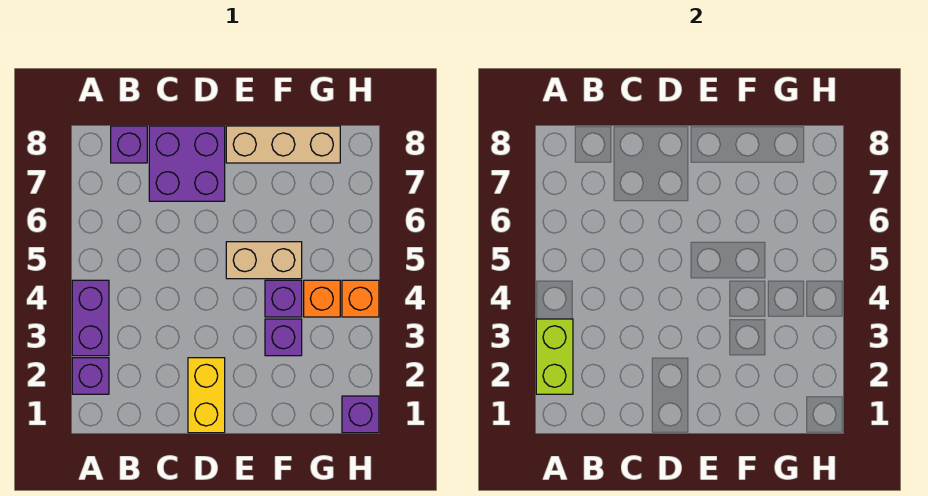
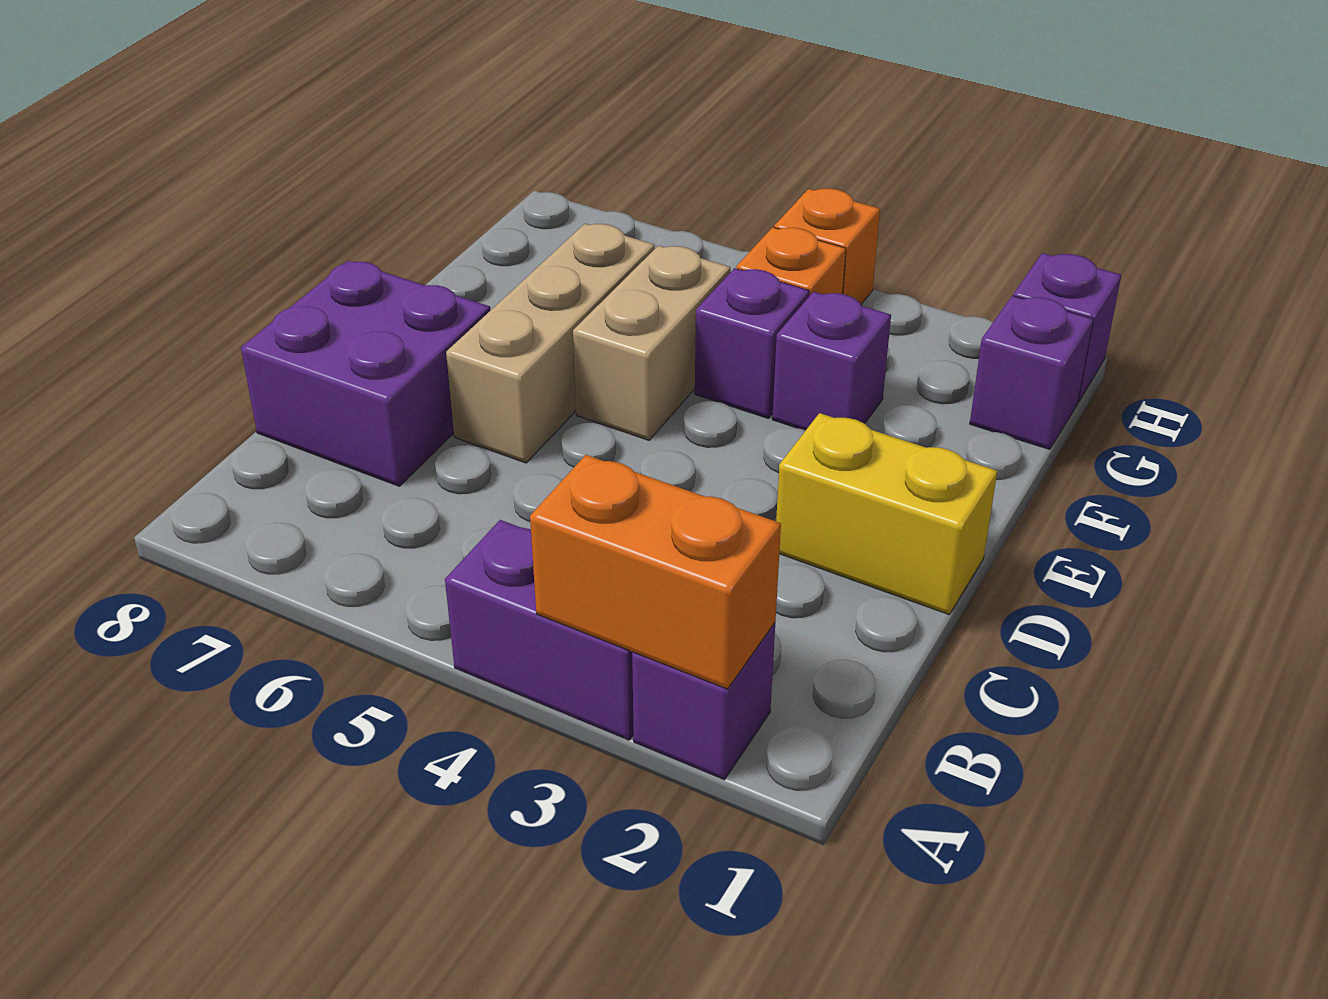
lime brick A2:A3 level 2 -> orange brick A2:A3 level 2
purple brick B8 level 1 -> purple brick G1 level 1
tan brick E8:G8 level 1 -> tan brick D6:F6 level 1

